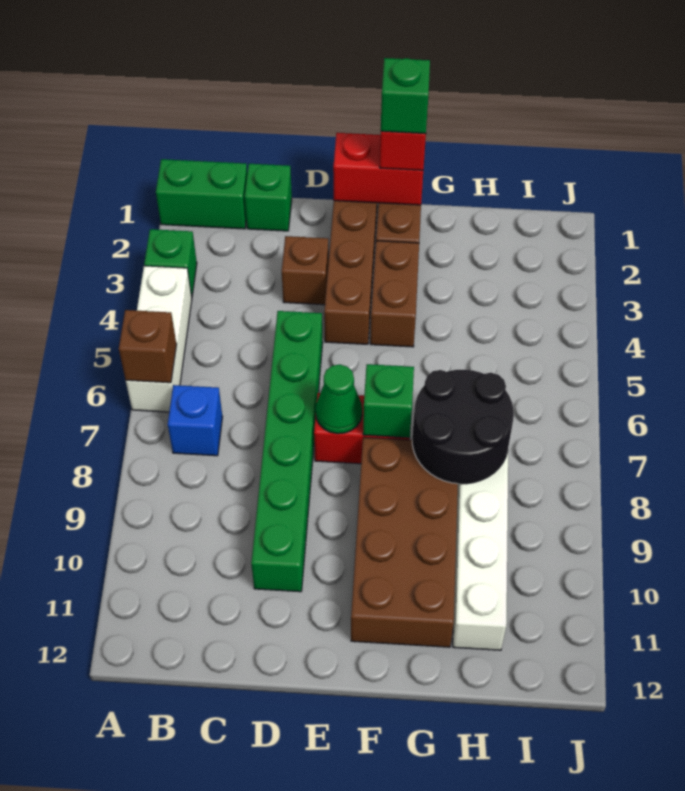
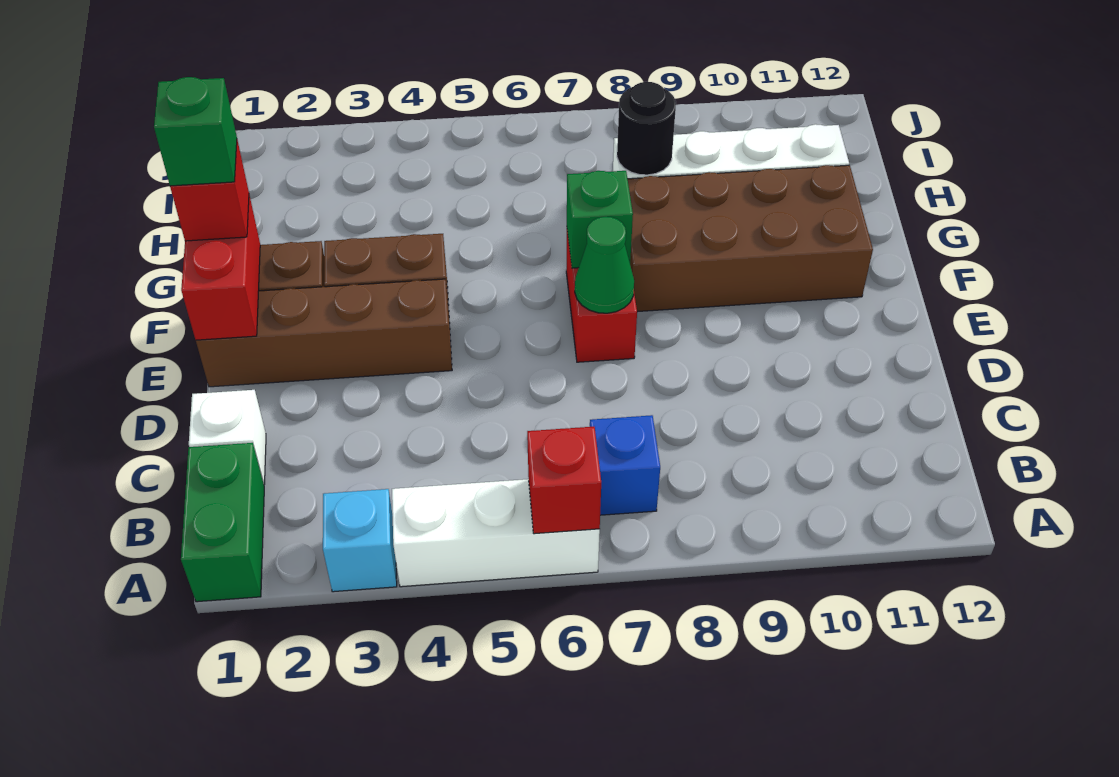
green brick A3 level 1 -> cyan brick A3 level 1
brown brick A6 level 2 -> red brick A6 level 2
green brick C1 level 1 -> white brick C1 level 1
brown brick D3 level 1 -> none
green brick D5:D10 level 1 -> none
black round brick G7:H8 level 2 -> black round brick H8 level 2

